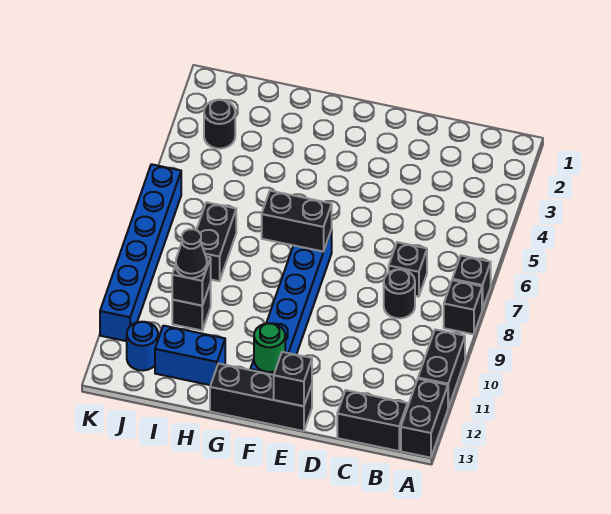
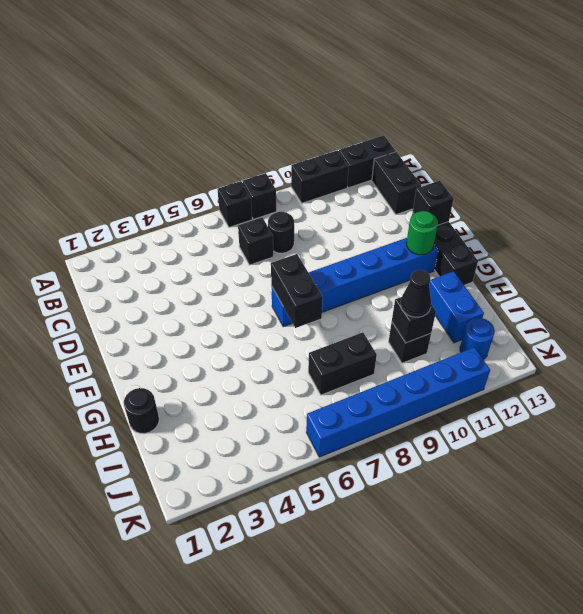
black round brick J3 level 1 -> black round brick H1 level 1

